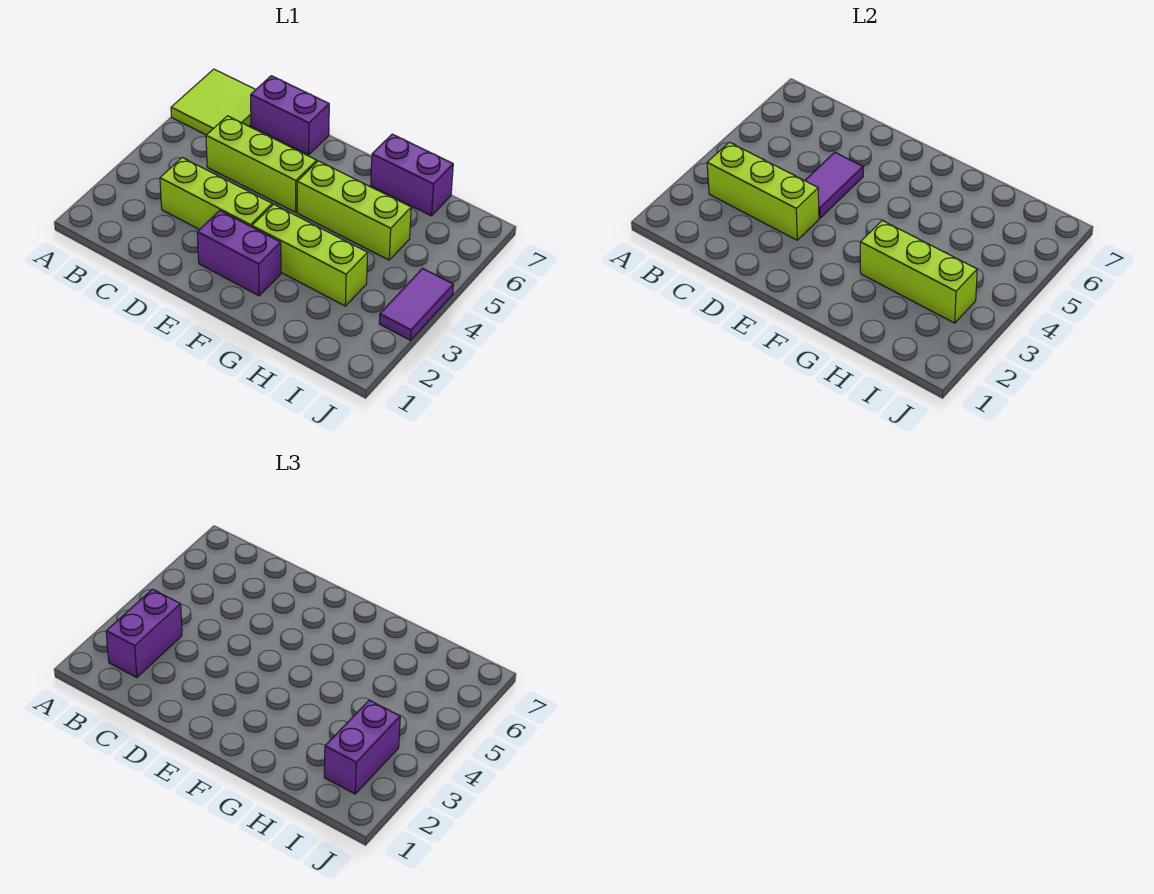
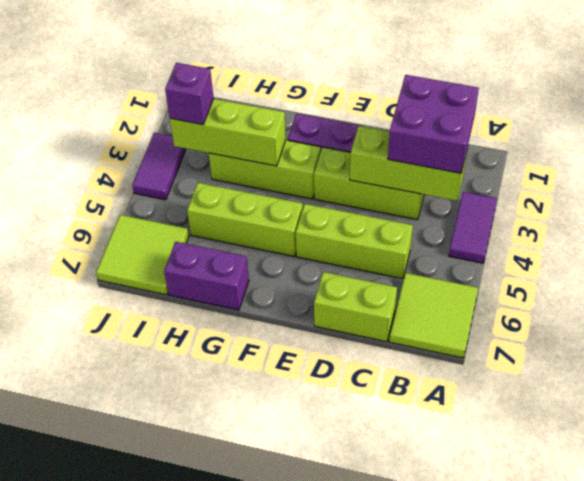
purple brick B2:B3 level 3 -> purple brick B2:C3 level 3
purple brick C7:D7 level 1 -> lime brick C7:D7 level 1
purple tile D4:D5 level 2 -> purple tile A3:A4 level 1
purple brick I2:I3 level 3 -> purple brick I3 level 3
none -> lime tile I6:J7 level 1

